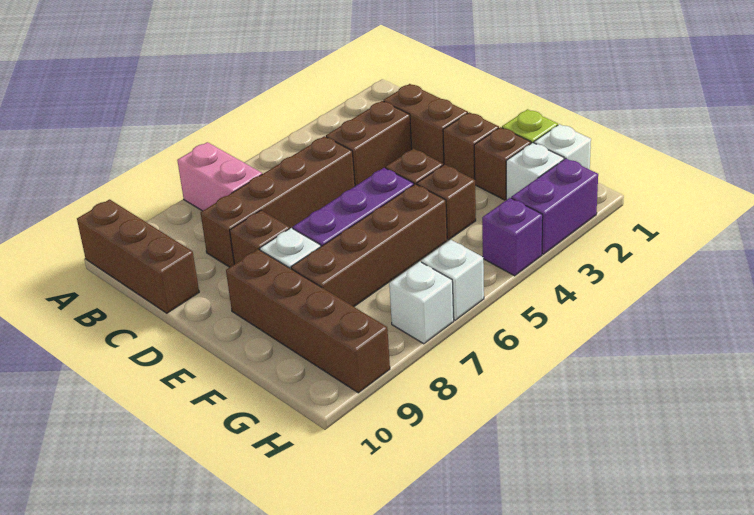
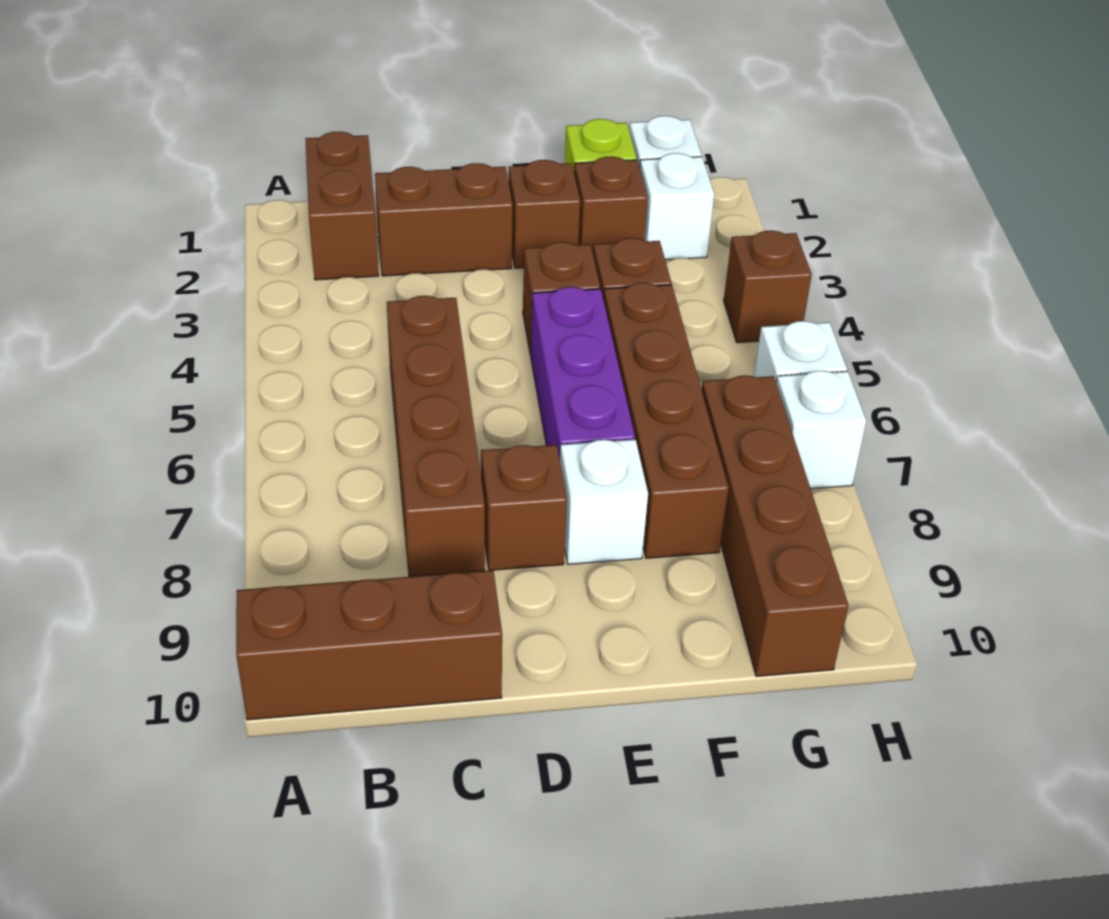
pink brick A7:B7 level 1 -> none
brown brick C3:C4 level 1 -> brown brick B1:B2 level 1
brown brick E9:H9 level 1 -> brown brick G7:G10 level 1
purple brick H2:H3 level 1 -> none
purple brick H4 level 1 -> brown brick H4 level 1

